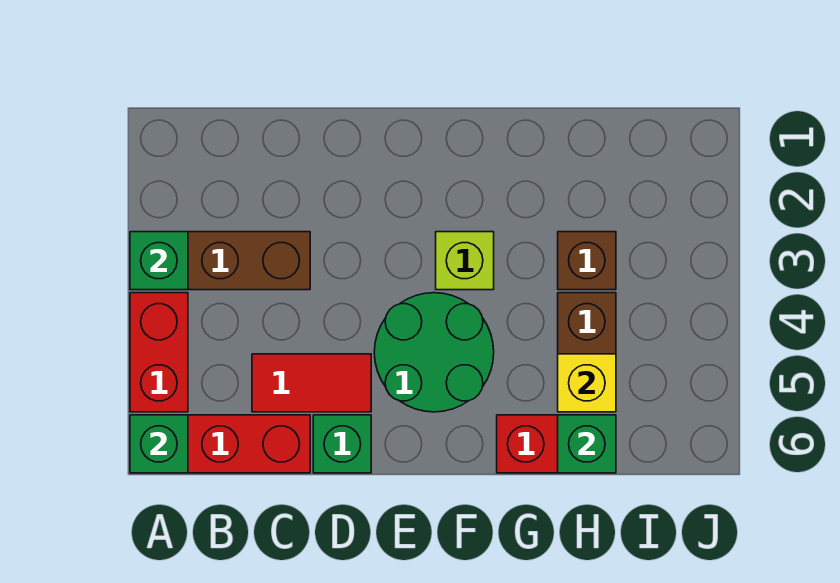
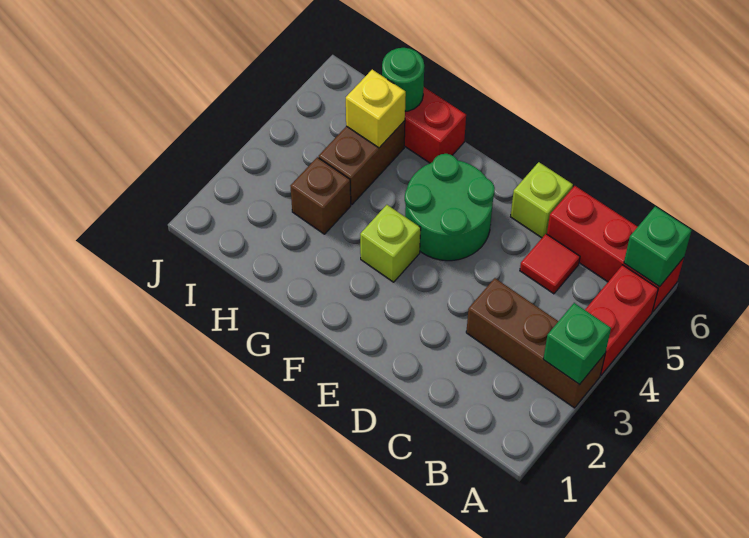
red tile C5:D5 level 1 -> red tile C5 level 1
green brick D6 level 1 -> lime brick D6 level 1
green brick H6 level 2 -> green round brick H6 level 2

